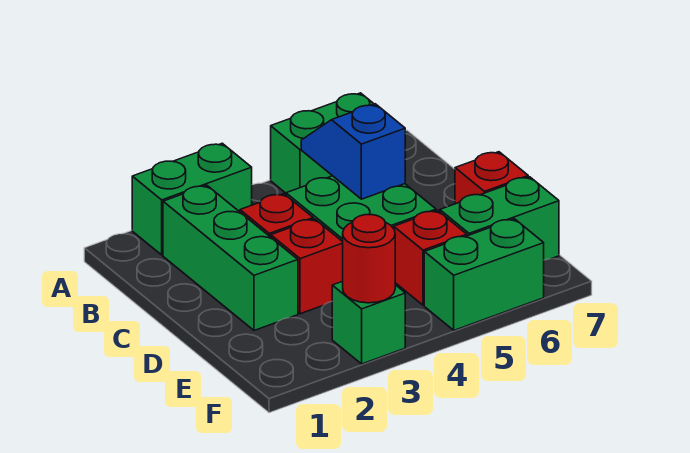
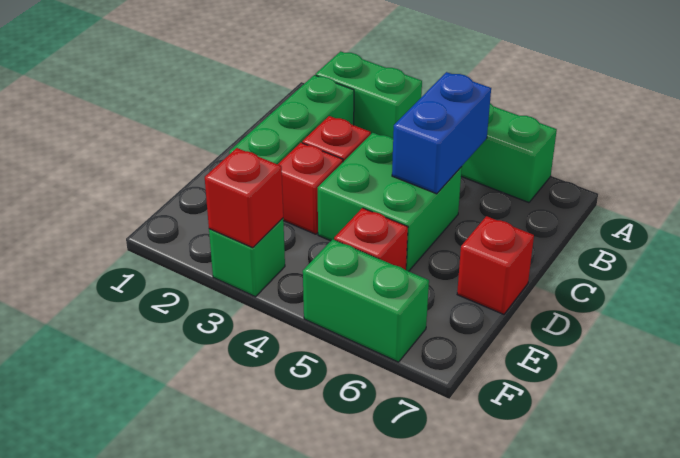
blue slope B5:C5 level 2 top C -> blue brick B5:C5 level 2
green brick E6:E7 level 1 -> none
red round brick F3 level 2 -> red brick F3 level 2

